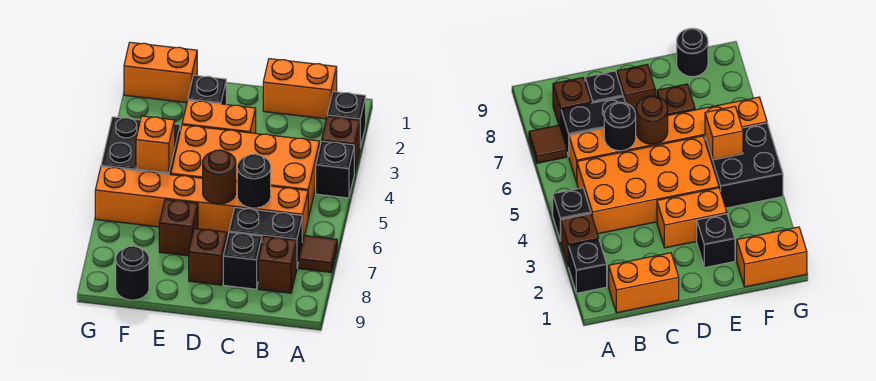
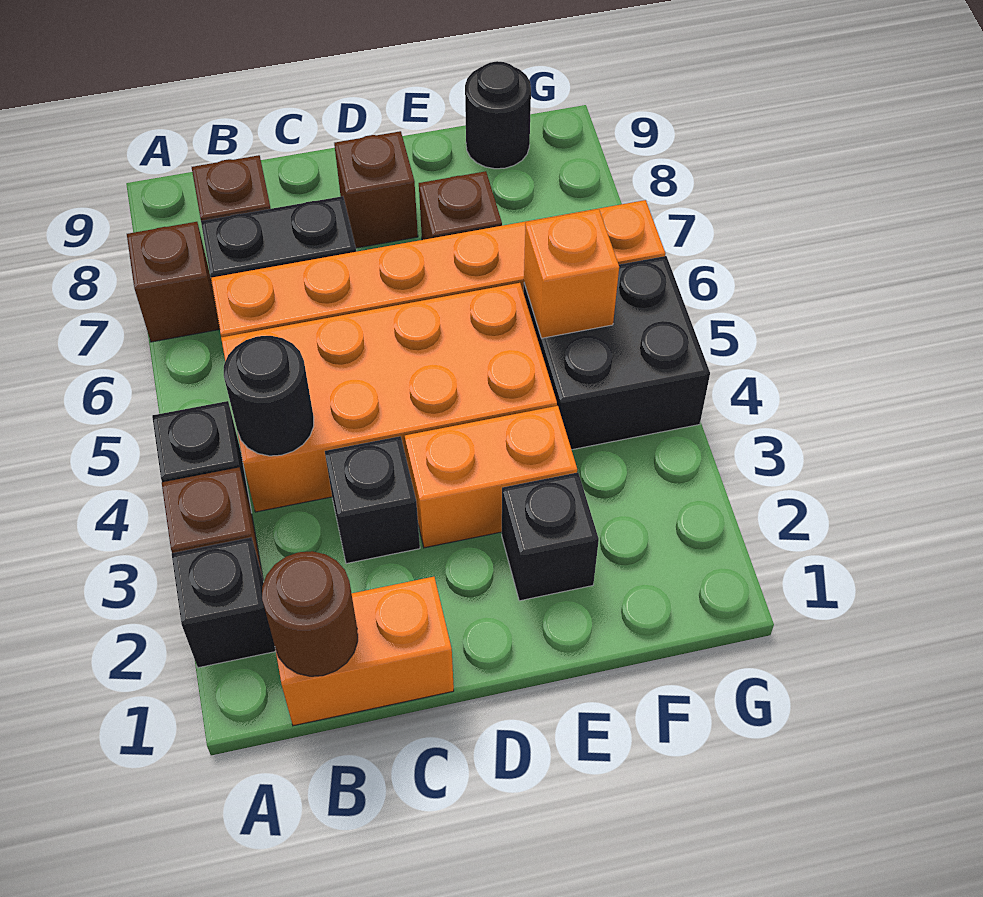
brown tile A7 level 1 -> brown brick A7 level 1
black round brick C6 level 2 -> black round brick B4 level 2
black brick C8 level 1 -> black brick C3 level 1
brown round brick D6 level 2 -> brown round brick B1 level 2
orange brick F1:G1 level 1 -> none

